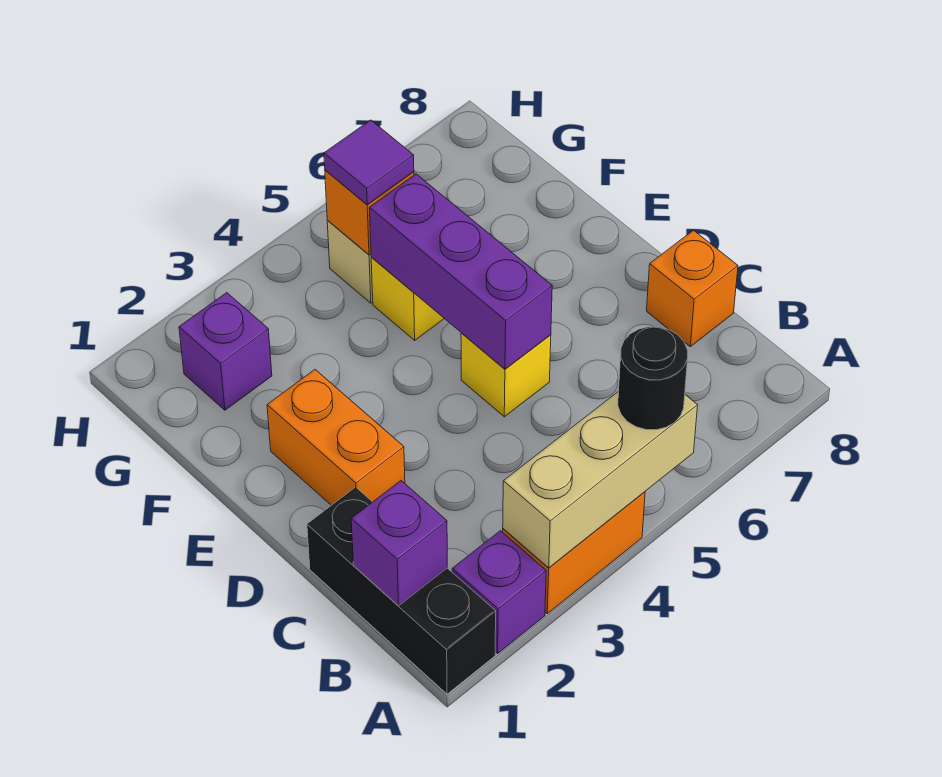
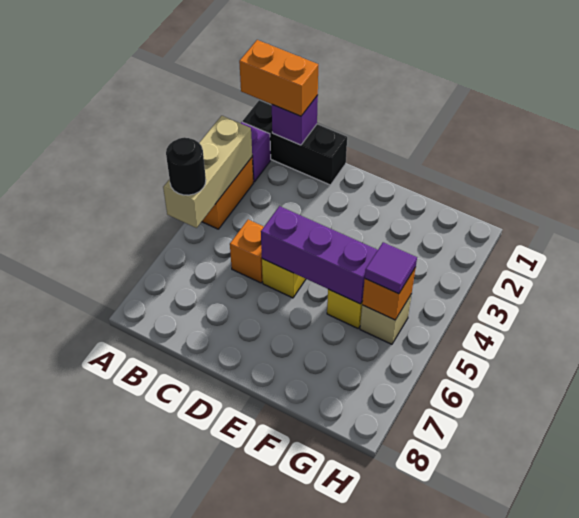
orange brick C8 level 1 -> orange brick C5 level 1
orange brick D2:E2 level 1 -> orange brick A1:B1 level 3
purple brick G2 level 1 -> none

